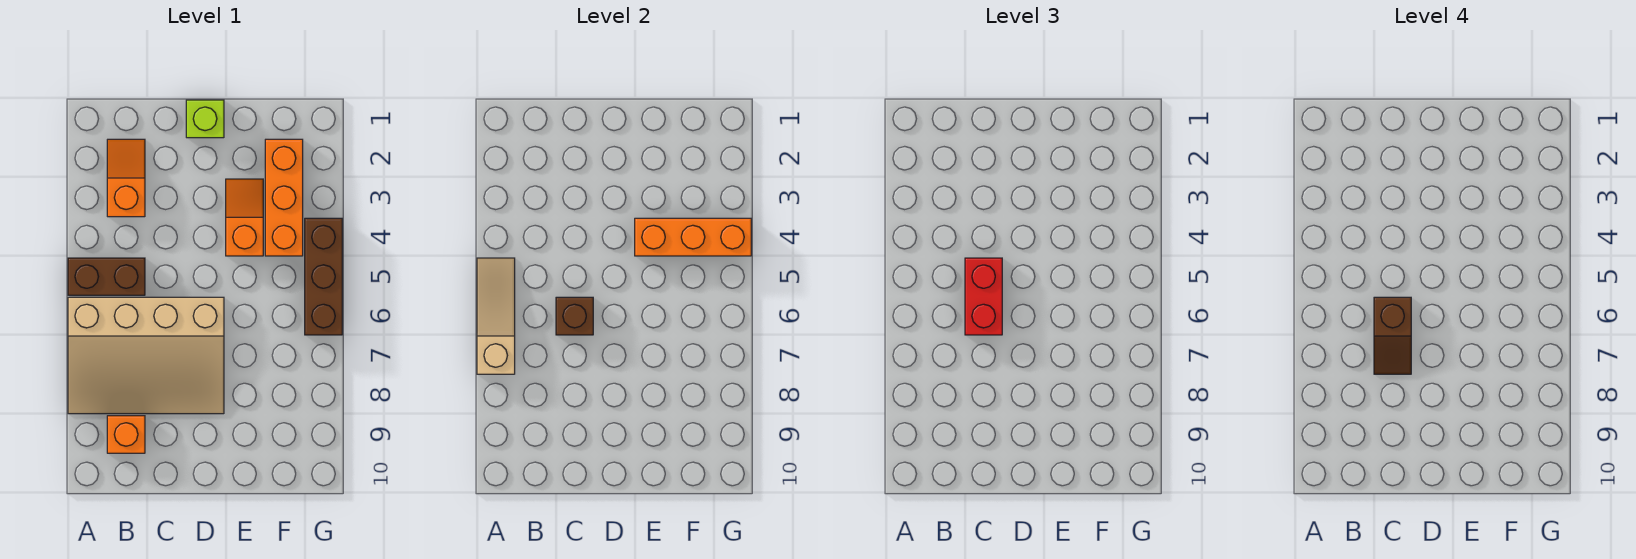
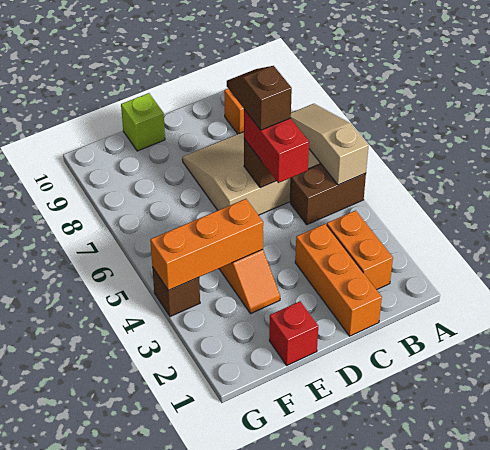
tan slope A5:A7 level 2 top 7 -> tan slope A5:A7 level 2 top 5
orange slope B2:B3 level 1 top 3 -> orange brick B2:B3 level 1
lime brick D1 level 1 -> lime brick E10 level 1
none -> red brick E1 level 1
orange brick F2:F4 level 1 -> orange brick C1:C3 level 1
brown brick G4:G6 level 1 -> brown brick G4 level 1

